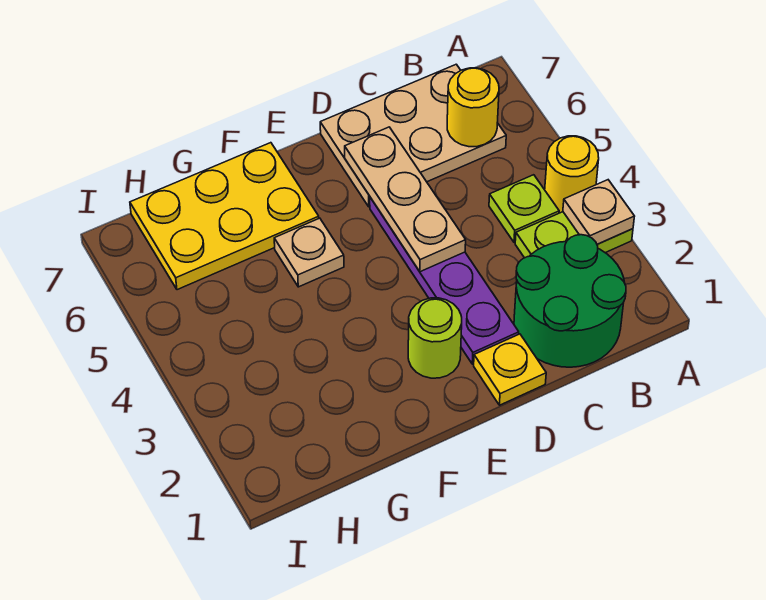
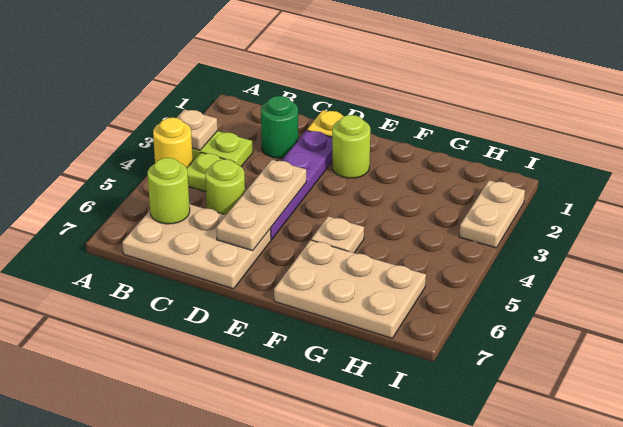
green round brick B1:C2 level 1 -> green round brick C2 level 1
yellow round brick B6 level 2 -> lime round brick B6 level 2
none -> lime round brick C5 level 1
yellow plate F6:H7 level 1 -> tan plate F6:H7 level 1
none -> tan plate I2:I3 level 1

